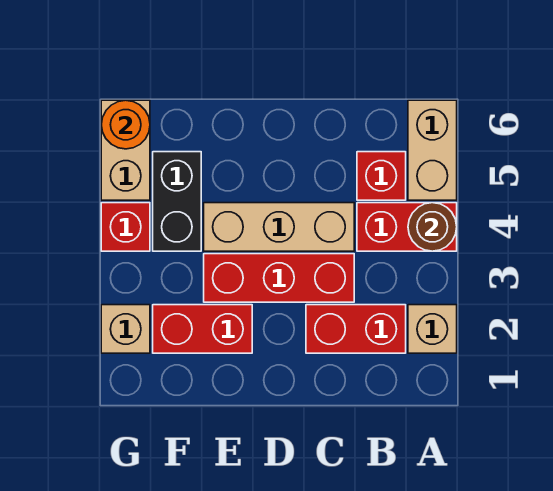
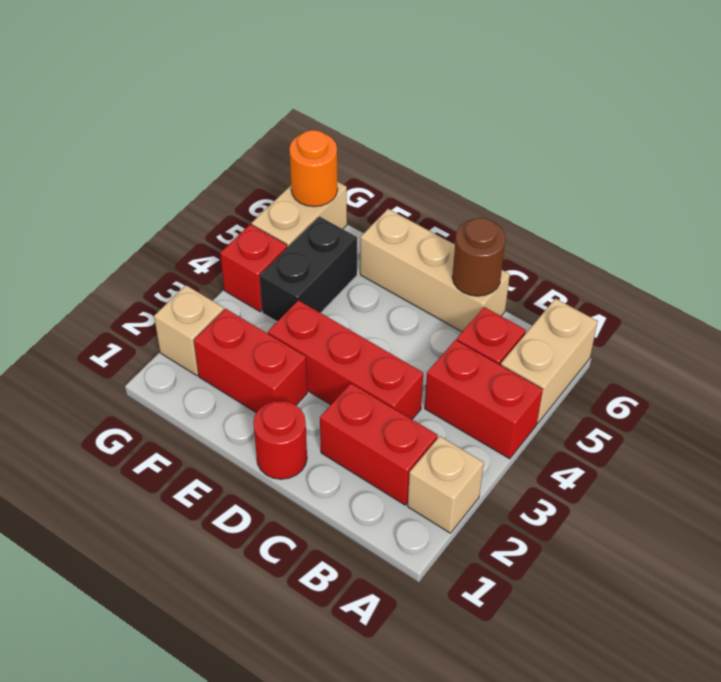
brown round brick A4 level 2 -> brown round brick C6 level 2
tan brick C4:E4 level 1 -> tan brick C6:E6 level 1
none -> red round brick D1 level 1

